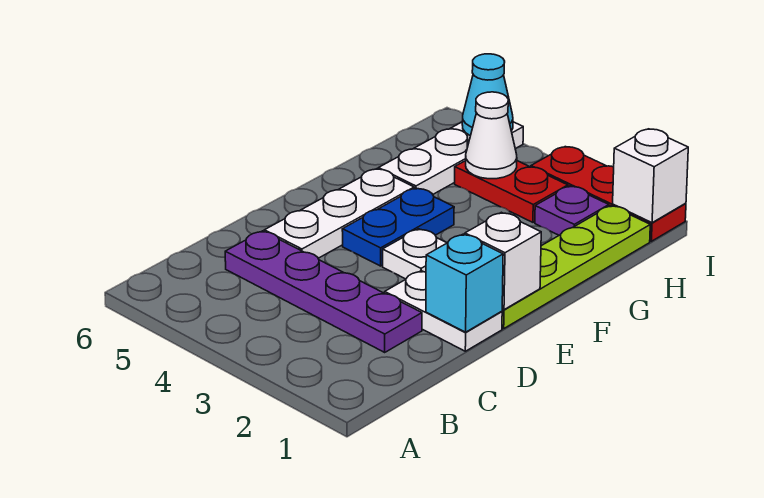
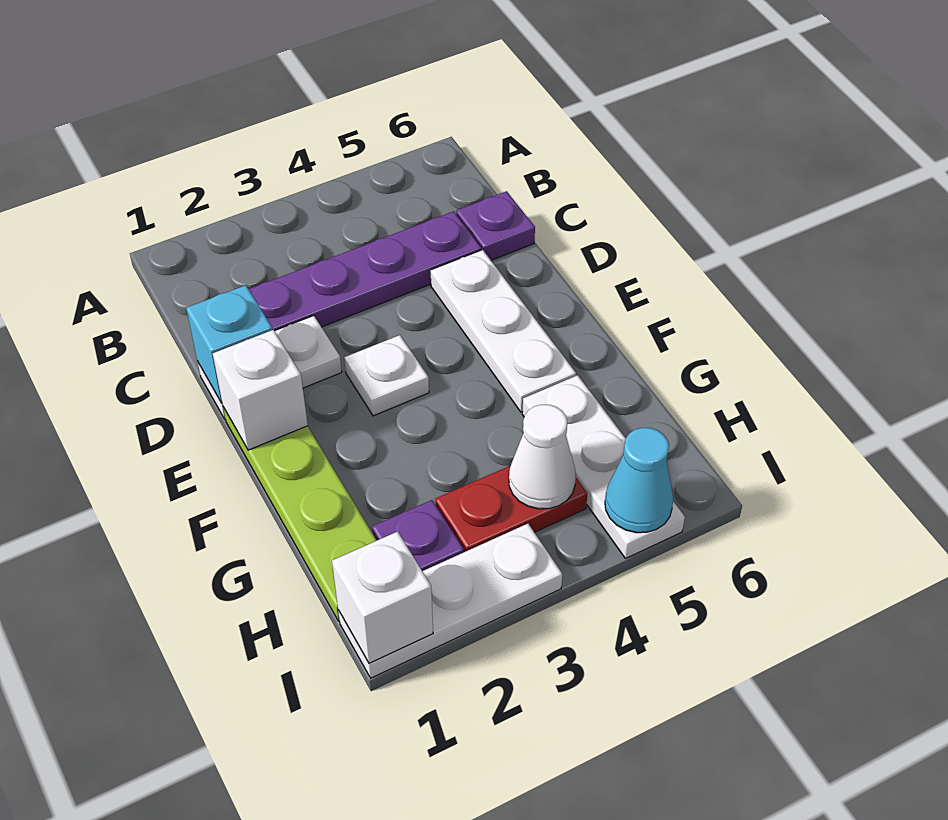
none -> purple plate C6 level 1
blue plate E4:F4 level 1 -> none
red plate I1:I3 level 1 -> white plate I1:I3 level 1

